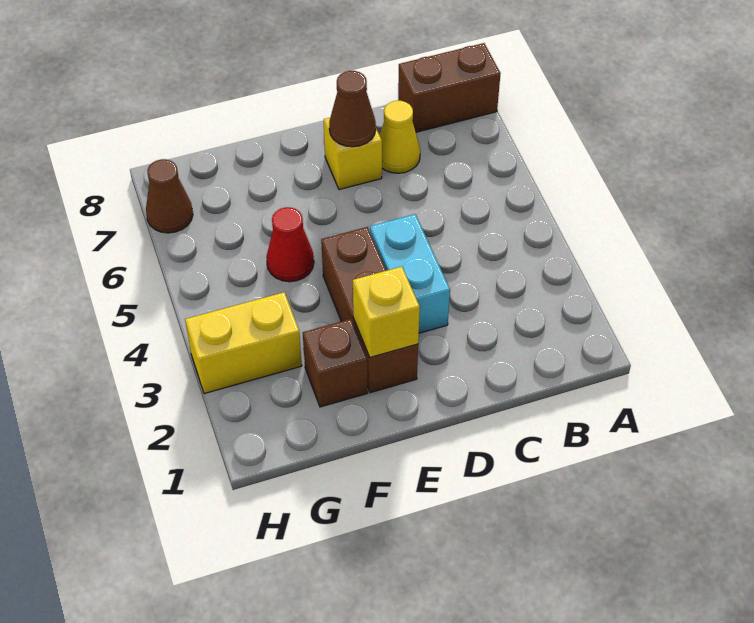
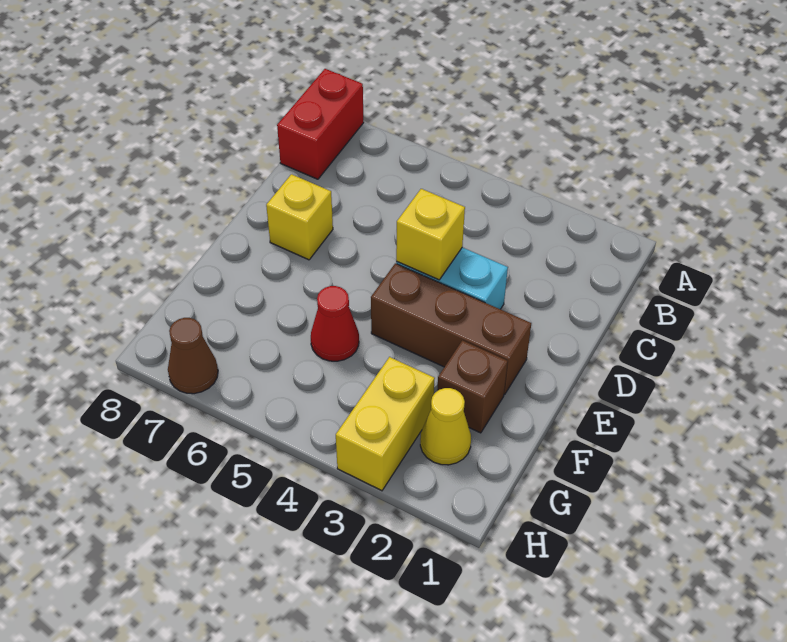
brown brick A8:B8 level 1 -> red brick A8:B8 level 1
yellow cone C7 level 1 -> yellow cone G2 level 1
brown cone D7 level 2 -> none
yellow brick E2 level 2 -> yellow brick D4 level 2

